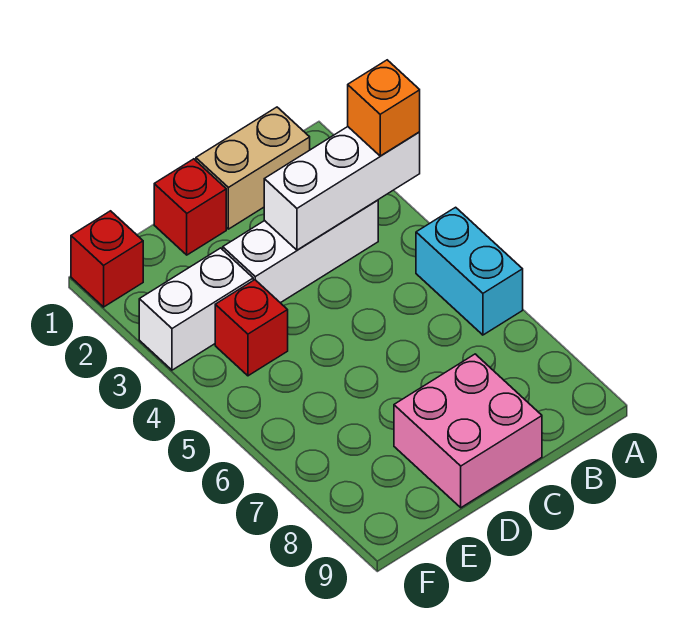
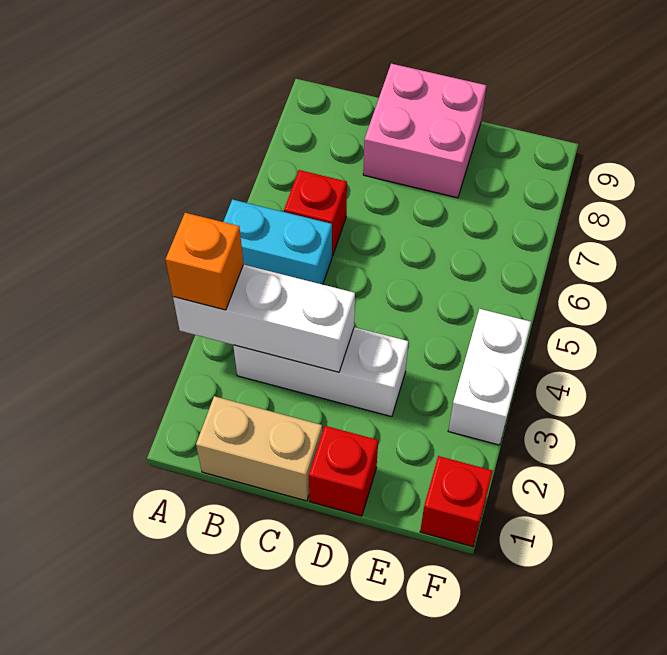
cyan brick A5:A6 level 1 -> cyan brick A5:B5 level 1
white brick E3:F3 level 1 -> white brick F3:F4 level 1
red brick E4 level 1 -> red brick B6 level 1

